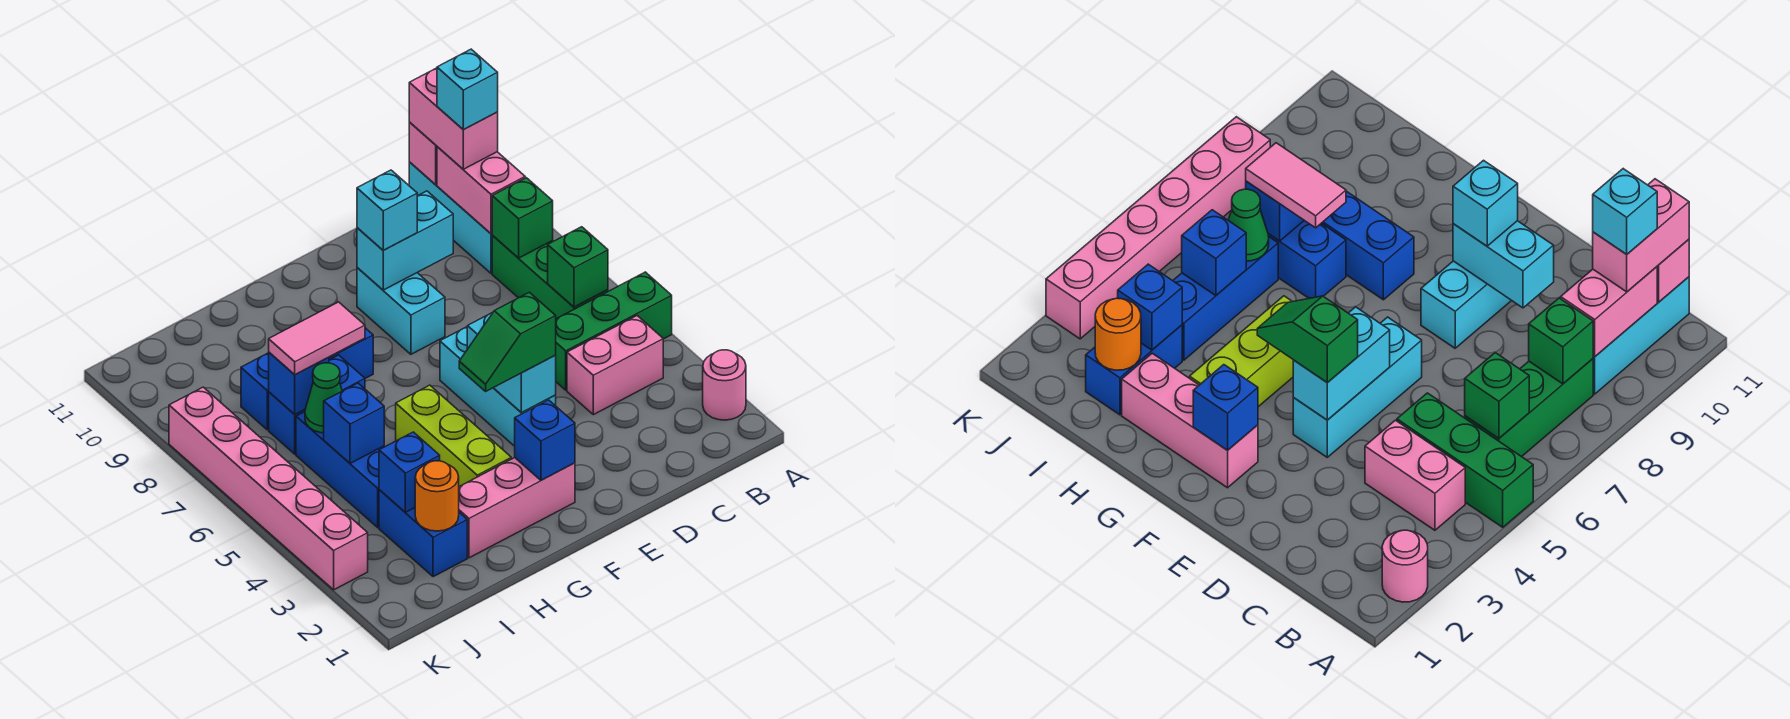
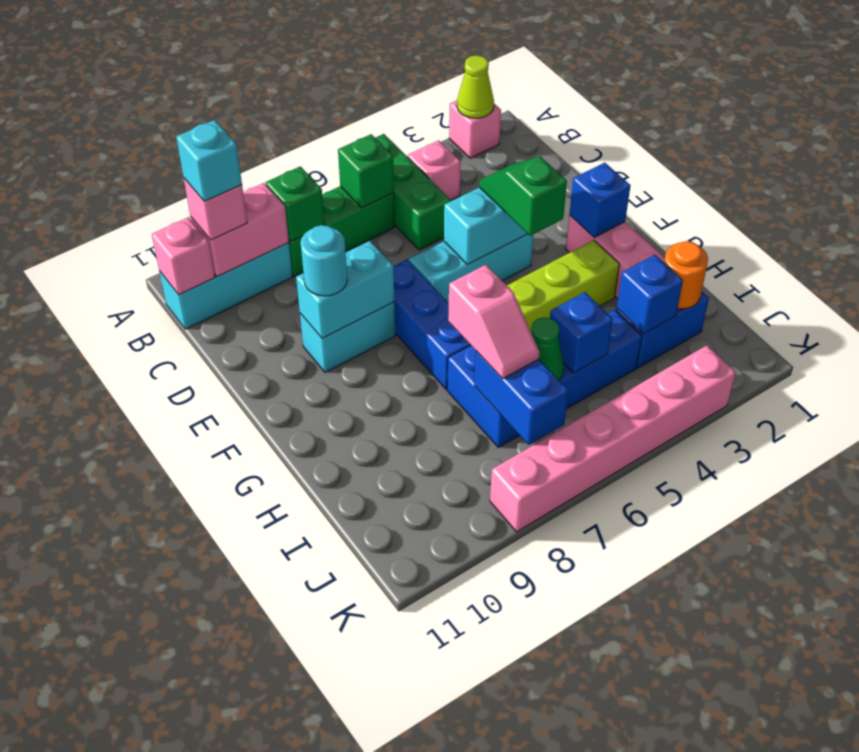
pink round brick A2 level 1 -> pink brick A2 level 1
none -> lime cone A2 level 2
pink brick B4:C4 level 1 -> pink brick B4 level 1
pink brick B10:B11 level 3 -> pink brick B10 level 3
cyan brick D9:E9 level 2 -> cyan brick E8:E9 level 2
green slope E4:F4 level 3 top E -> green slope E4:F4 level 3 top F
cyan brick E9 level 3 -> cyan round brick E9 level 3
blue brick G8:I8 level 1 -> blue brick E7:G7 level 1
pink tile H7:I7 level 3 -> pink slope H7:I7 level 3 top H
blue brick I7 level 2 -> blue brick I7:J7 level 2

